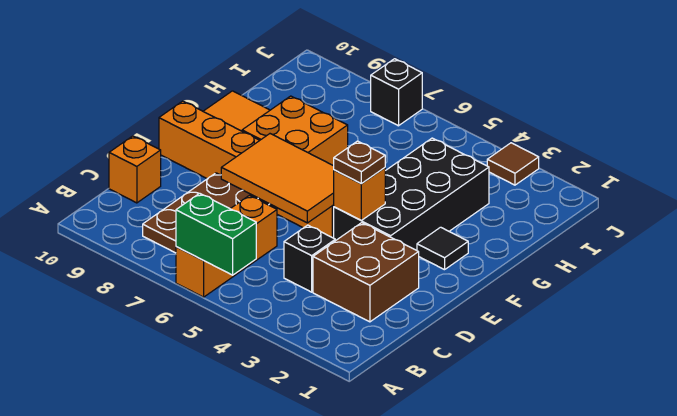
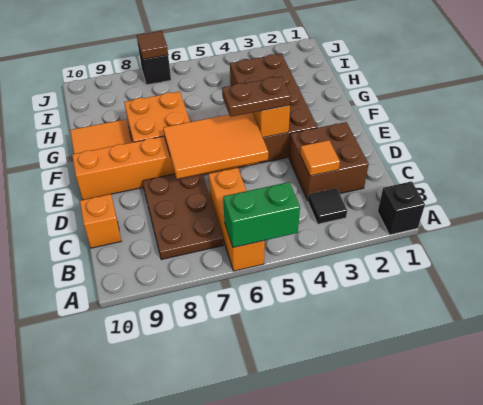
none -> orange tile C3 level 2
black brick C4 level 1 -> black brick A1 level 1
black brick E3:H4 level 1 -> brown brick E3:H4 level 1
brown plate E4 level 3 -> brown plate E4:E5 level 3
black tile F2 level 1 -> black tile B3 level 1
brown tile J3 level 1 -> brown tile J7 level 2

